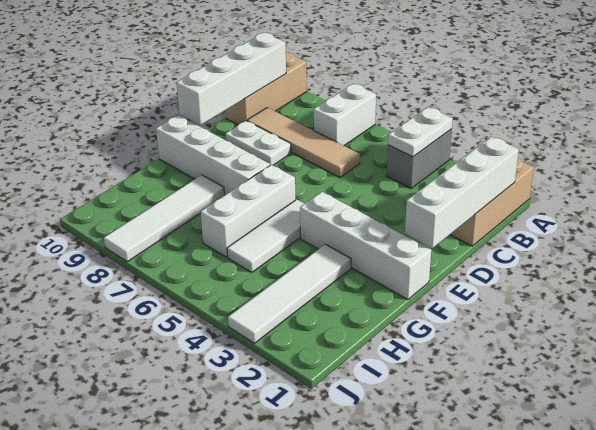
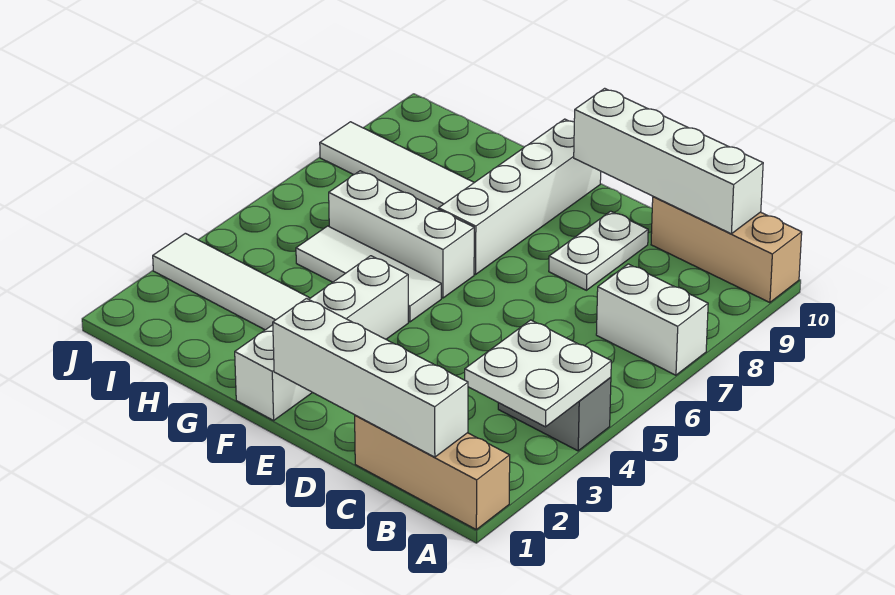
white plate A4:B4 level 2 -> white plate A3:B4 level 2
tan tile C6:C9 level 1 -> none

